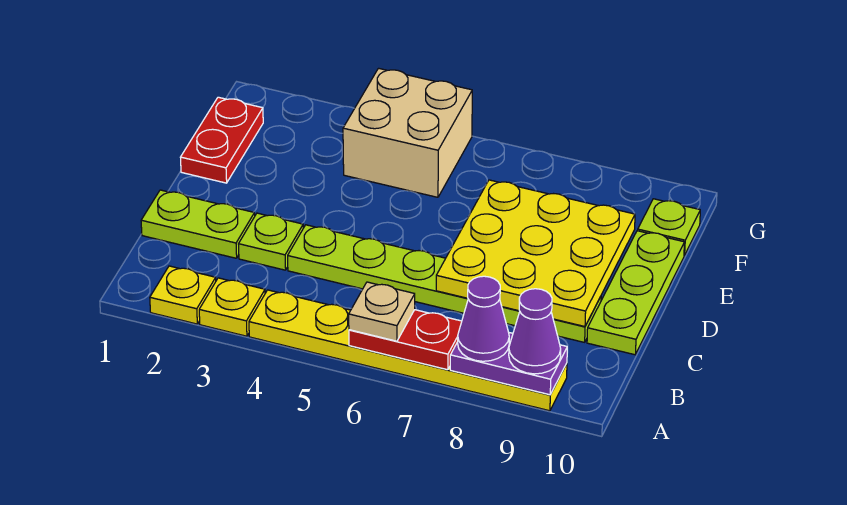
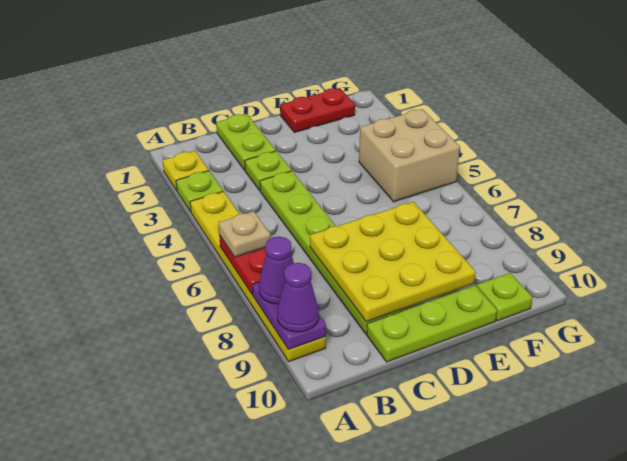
yellow plate A3 level 1 -> lime plate A3 level 1

